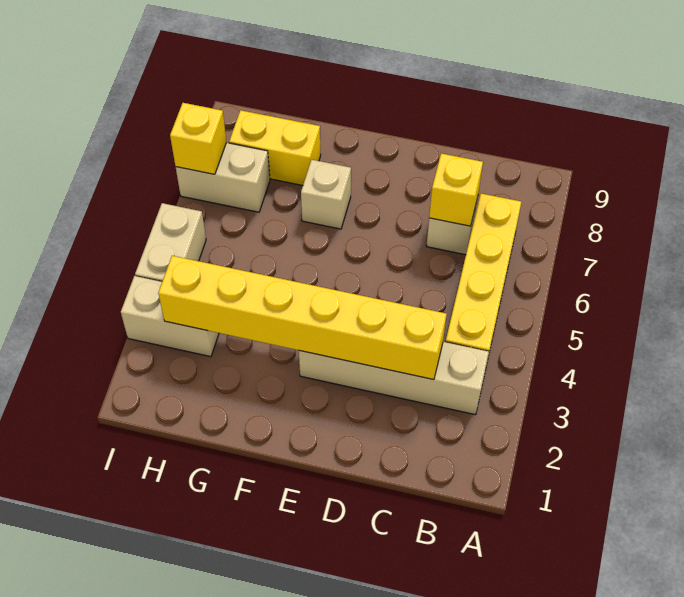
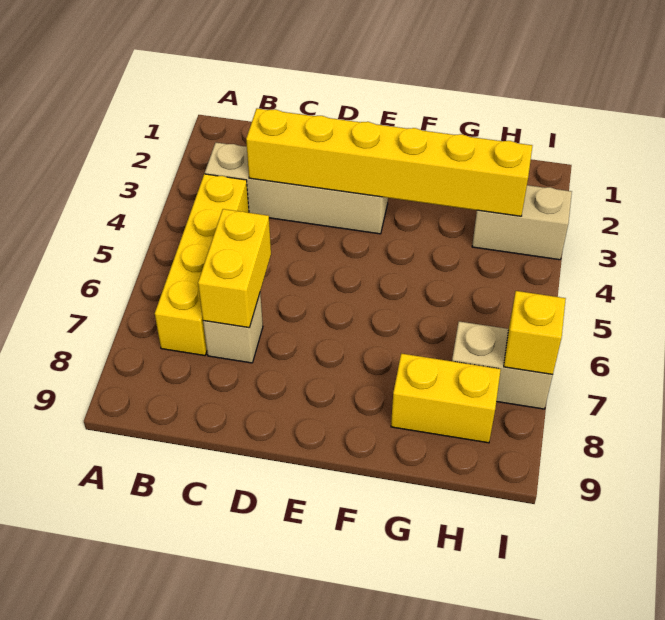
yellow brick C7 level 2 -> yellow brick C6:C7 level 2
tan brick F7 level 1 -> none
tan brick I4:I5 level 1 -> none

